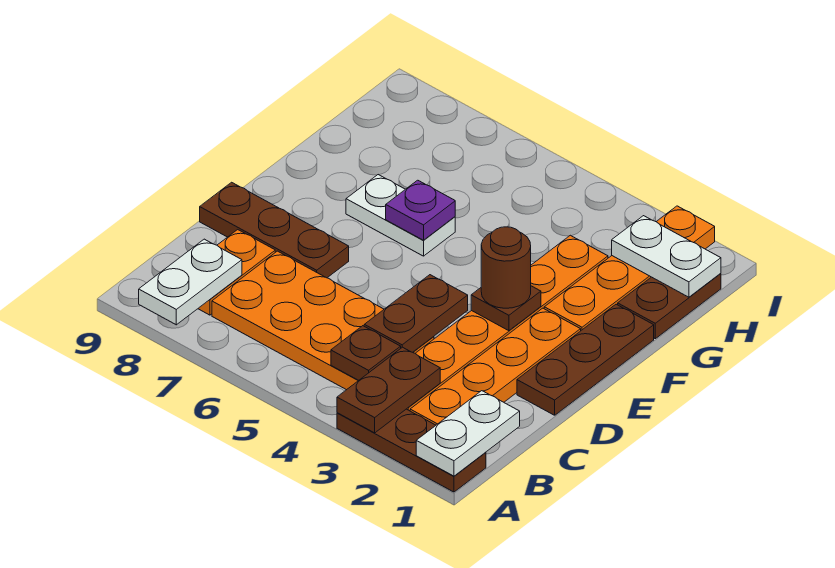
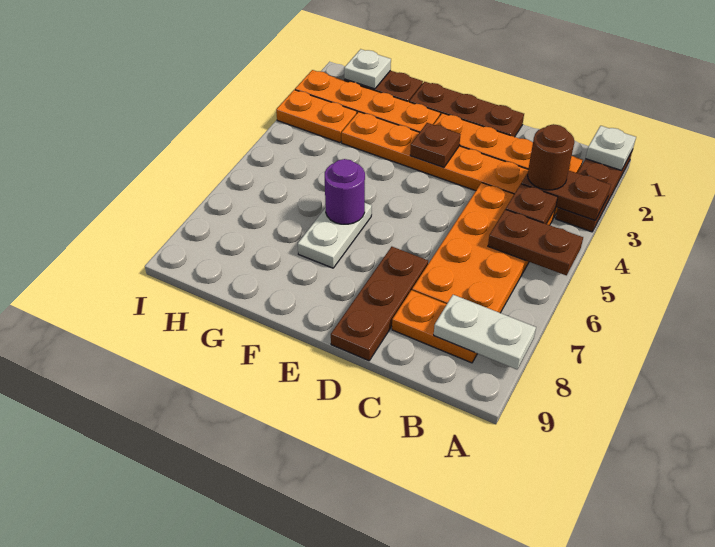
white plate A1:B1 level 2 -> white plate A1 level 2
brown plate C4:D4 level 2 -> brown plate A5:B5 level 2
brown round brick E3 level 3 -> brown round brick B3 level 3
purple plate F6 level 2 -> purple round brick F6 level 2
white plate H1:H2 level 2 -> white plate H1 level 2
none -> orange plate H3:I3 level 1

